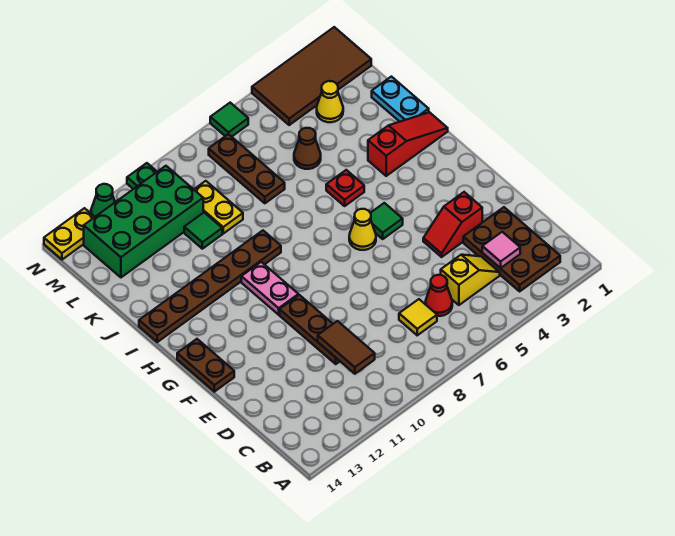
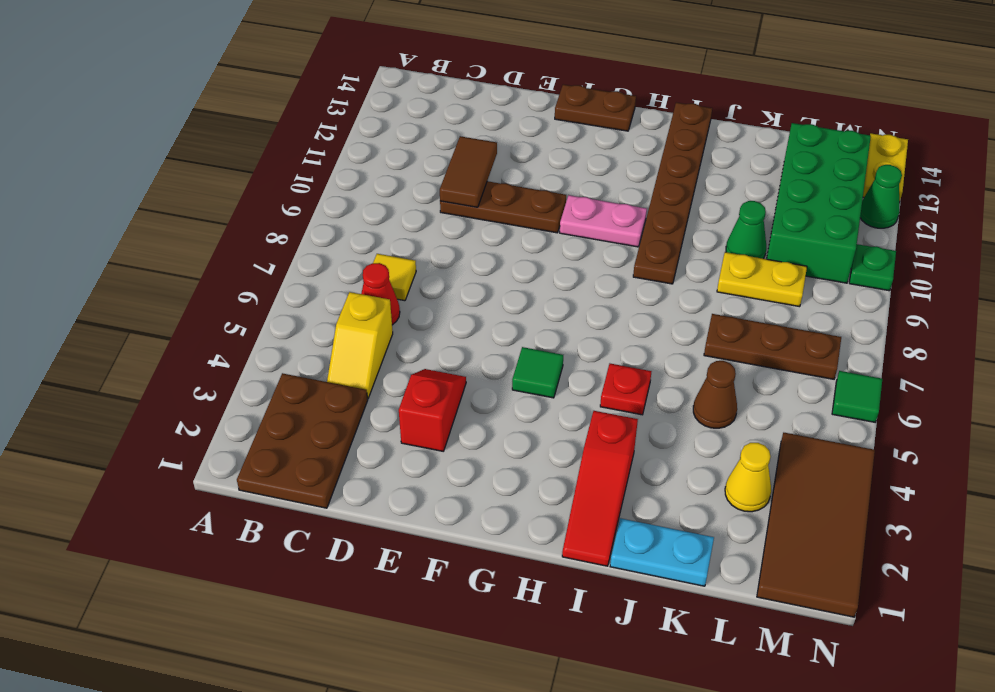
brown plate B2:D3 level 1 -> brown plate B1:C3 level 1
pink tile C3 level 2 -> none
brown tile C10:D10 level 2 -> brown tile D10:D11 level 2
yellow cone G6 level 1 -> none
green tile K10 level 1 -> green cone K10 level 1

